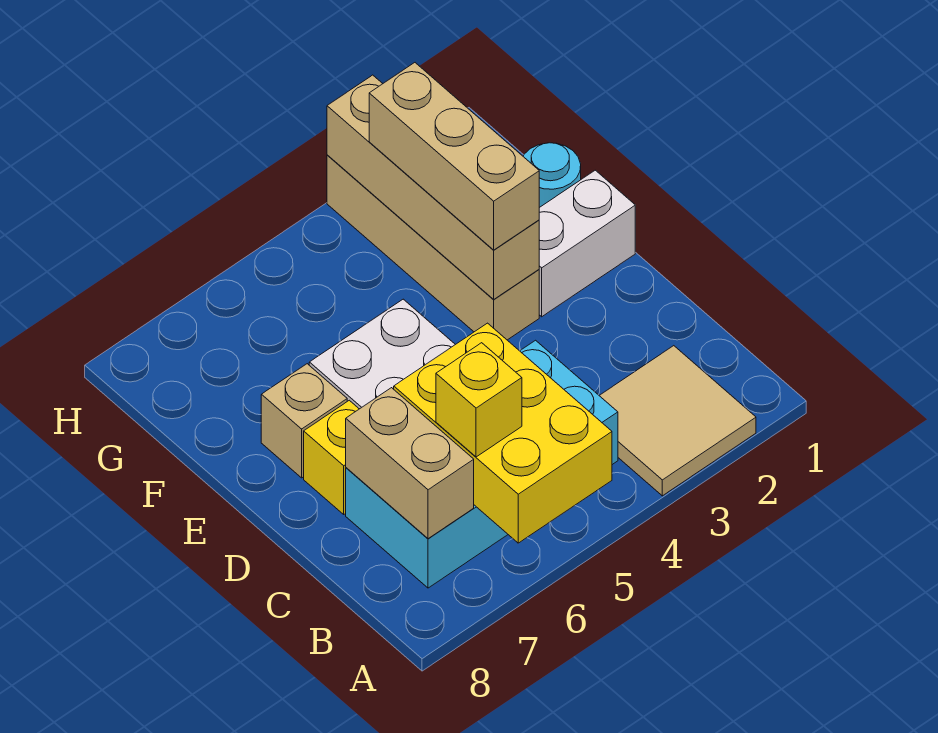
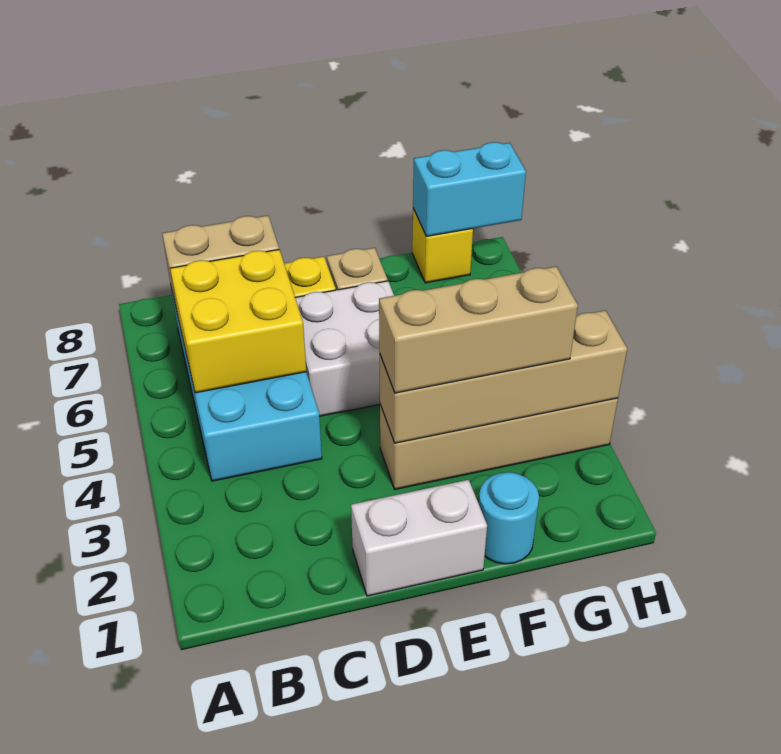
tan tile A2:B3 level 1 -> none
yellow brick A5:C6 level 2 -> yellow brick B5:C6 level 2
yellow brick B6 level 3 -> yellow brick G8 level 1
white brick E1:E2 level 1 -> white brick D1:E1 level 1
none -> cyan brick G8:H8 level 2

